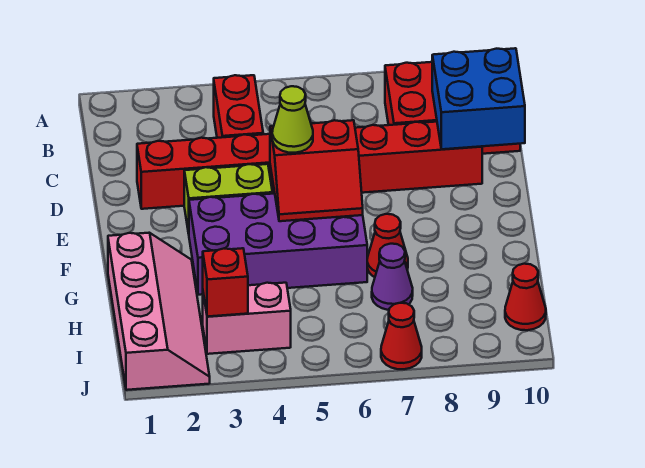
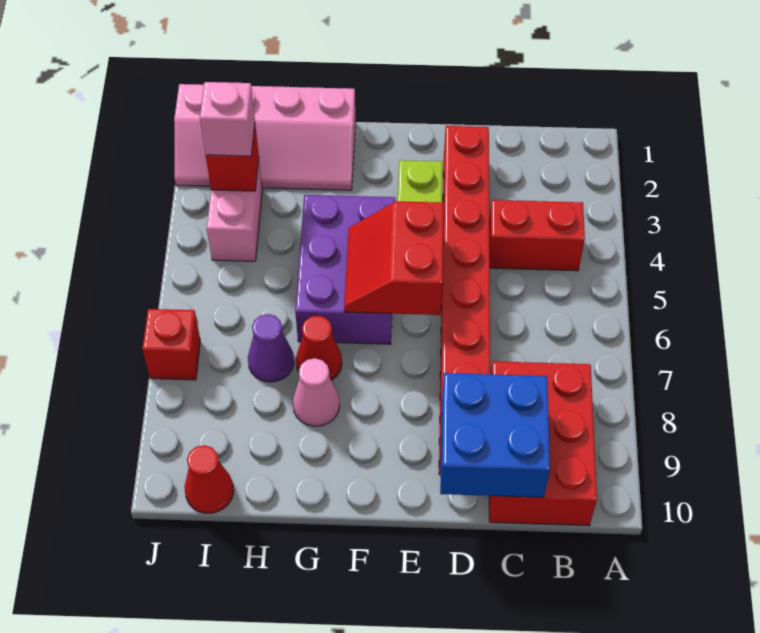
lime cone E5 level 3 -> none
purple brick F3:G6 level 1 -> purple brick F4:G6 level 1
none -> pink cone G8 level 1
none -> pink brick I3 level 3
red cone J7 level 1 -> red brick J7 level 1

